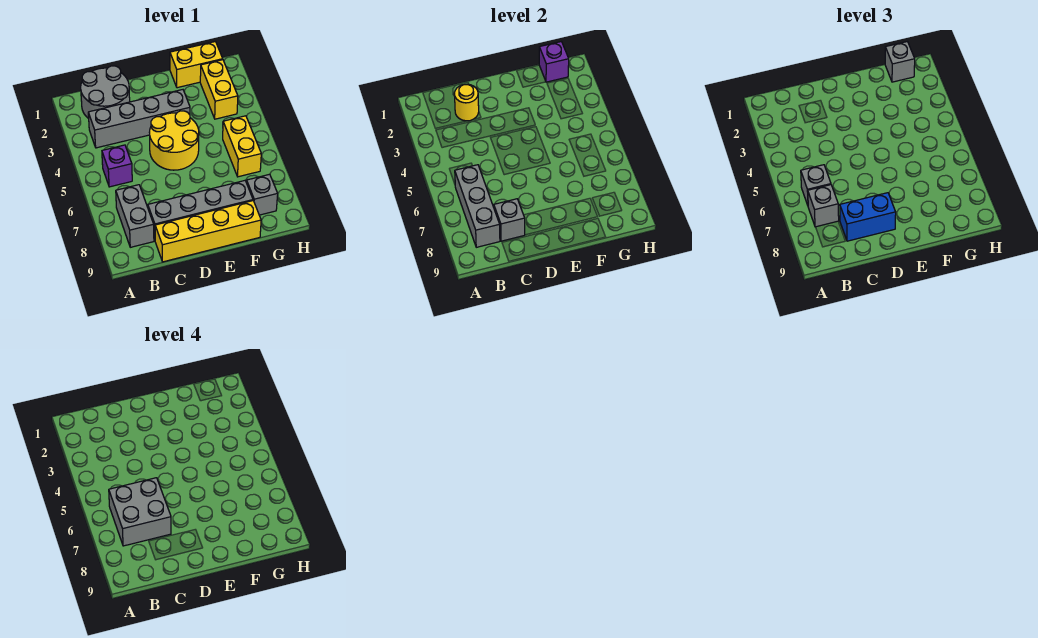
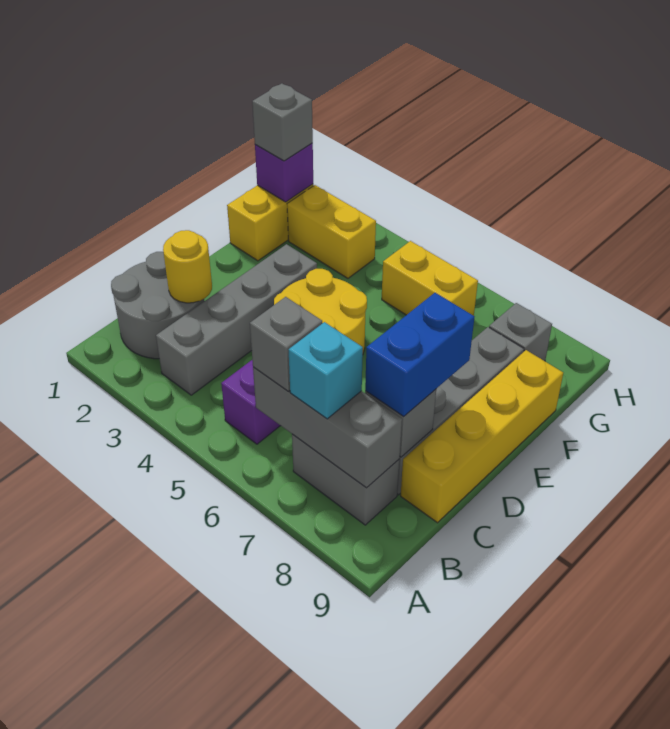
grey brick B6:C7 level 4 -> none
grey brick B7 level 3 -> cyan brick B7 level 3

